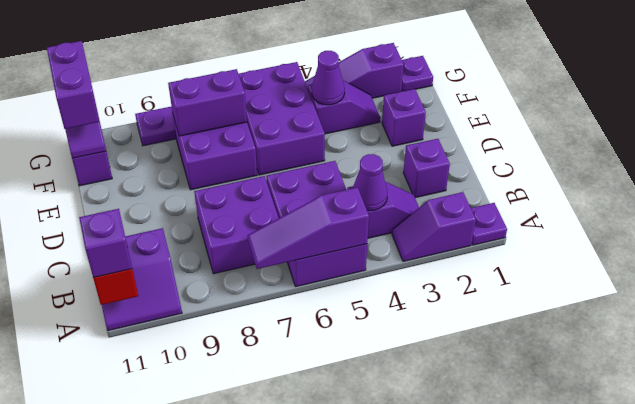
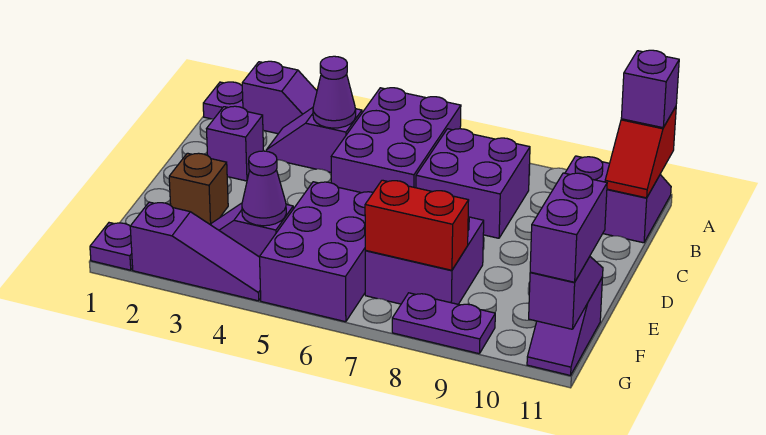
purple slope A5:A7 level 2 top 5 -> none
purple brick E2 level 1 -> brown brick E2 level 1
purple brick F7:F8 level 2 -> red brick F7:F8 level 2

